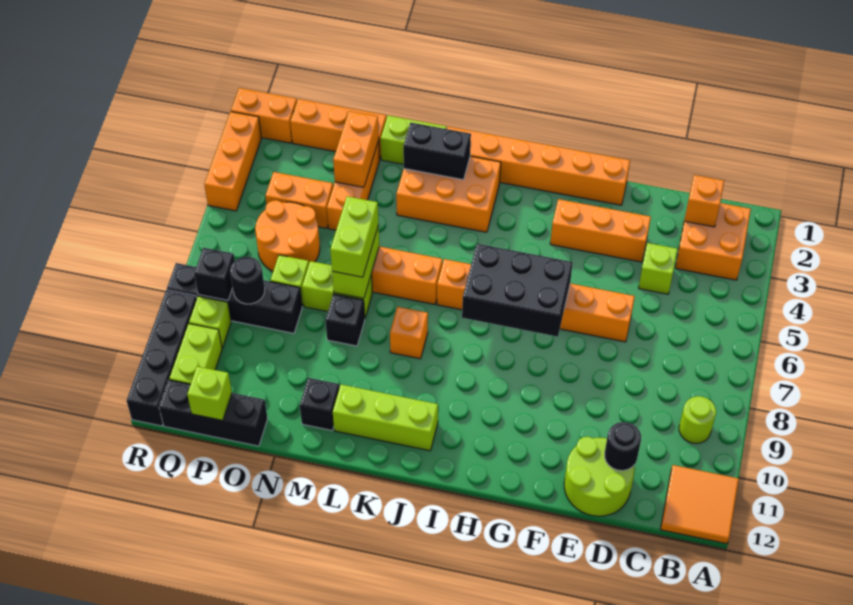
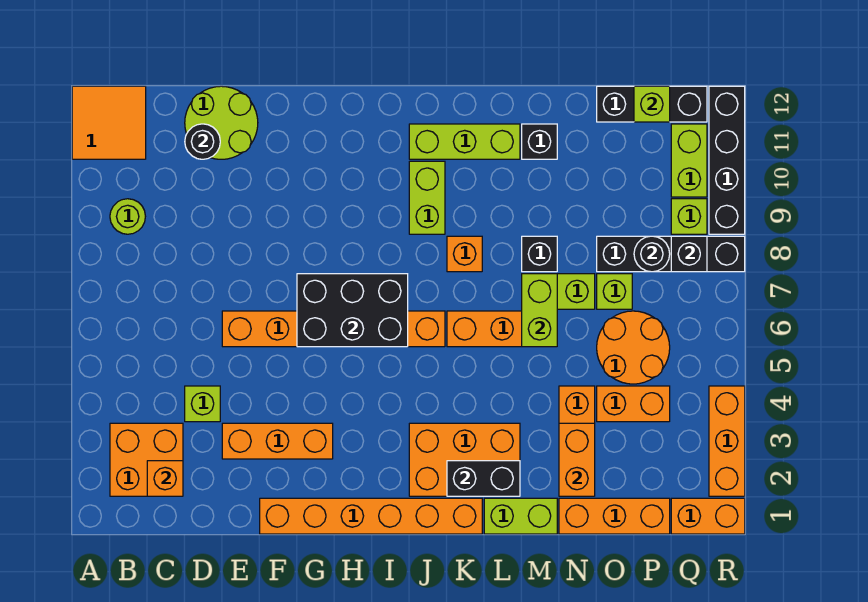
lime brick M6:M7 level 3 -> lime brick J9:J10 level 1

